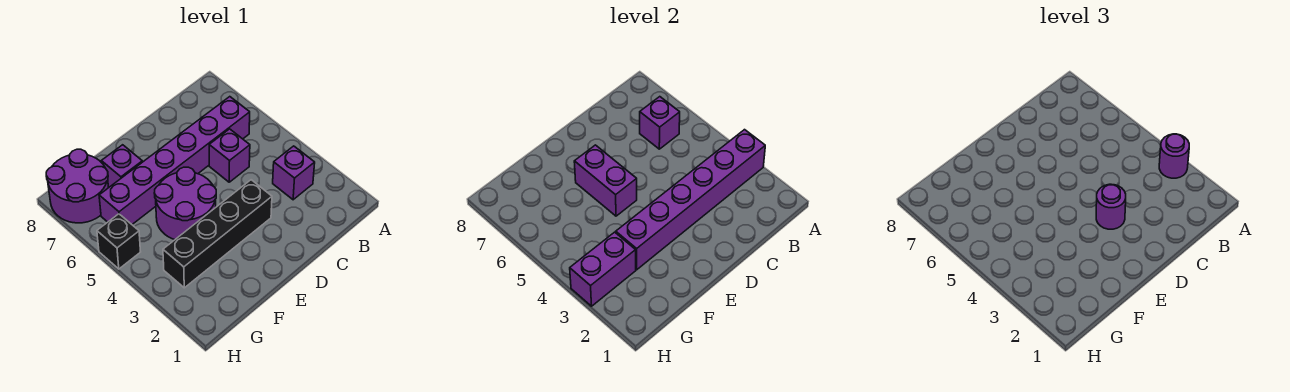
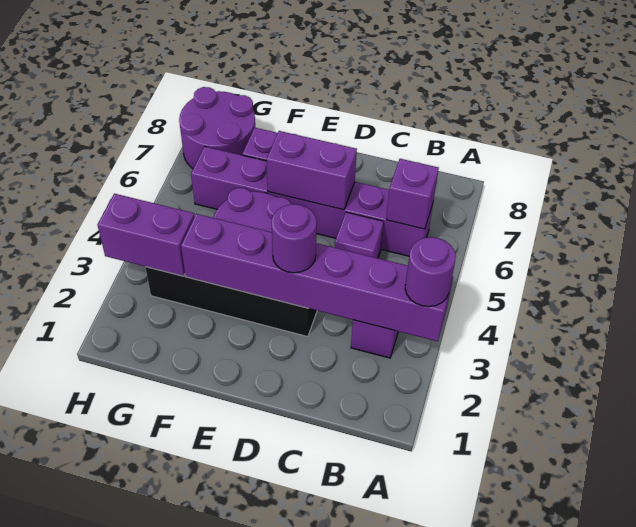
purple brick E5:E6 level 2 -> purple brick D6:E6 level 2
black brick H5 level 1 -> none

